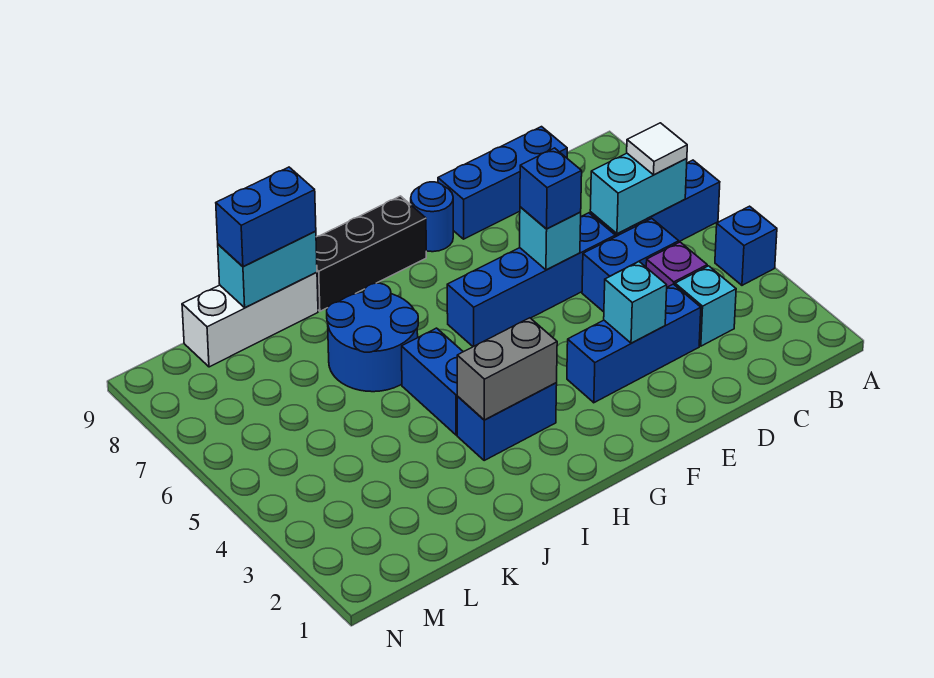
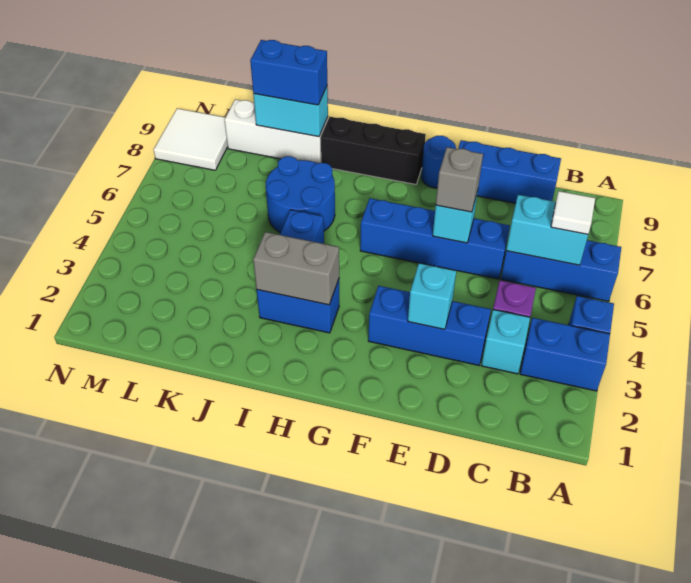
blue brick C5:D5 level 1 -> blue brick A3:B3 level 1
blue brick E6 level 3 -> grey brick E6 level 3
none -> white tile M8:N9 level 1

